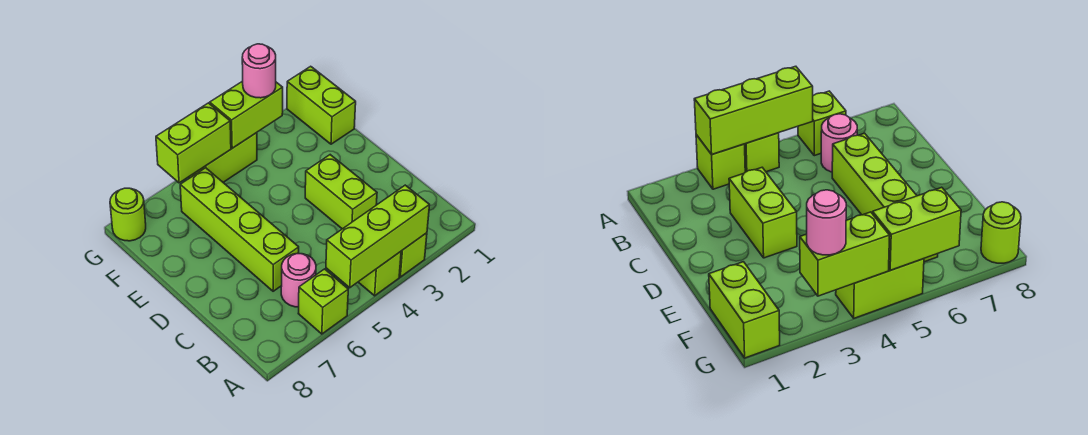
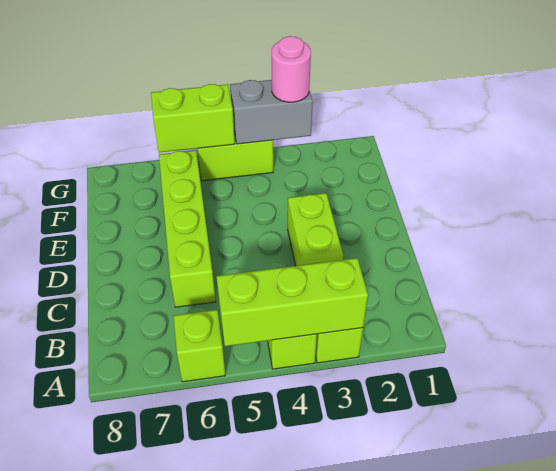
pink round brick B6 level 1 -> none
lime brick F1:G1 level 1 -> none
lime brick G3:G4 level 2 -> grey brick G3:G4 level 2
lime round brick G8 level 1 -> none

